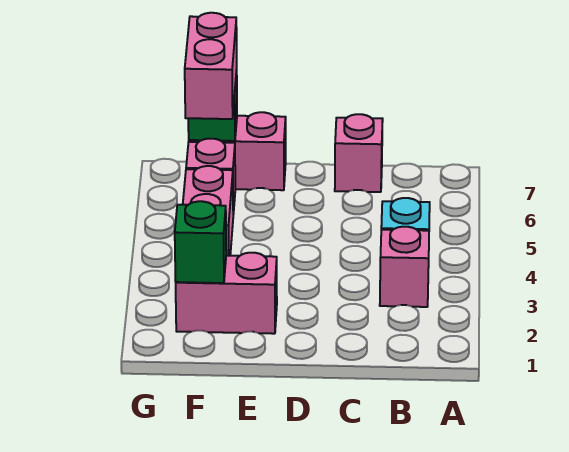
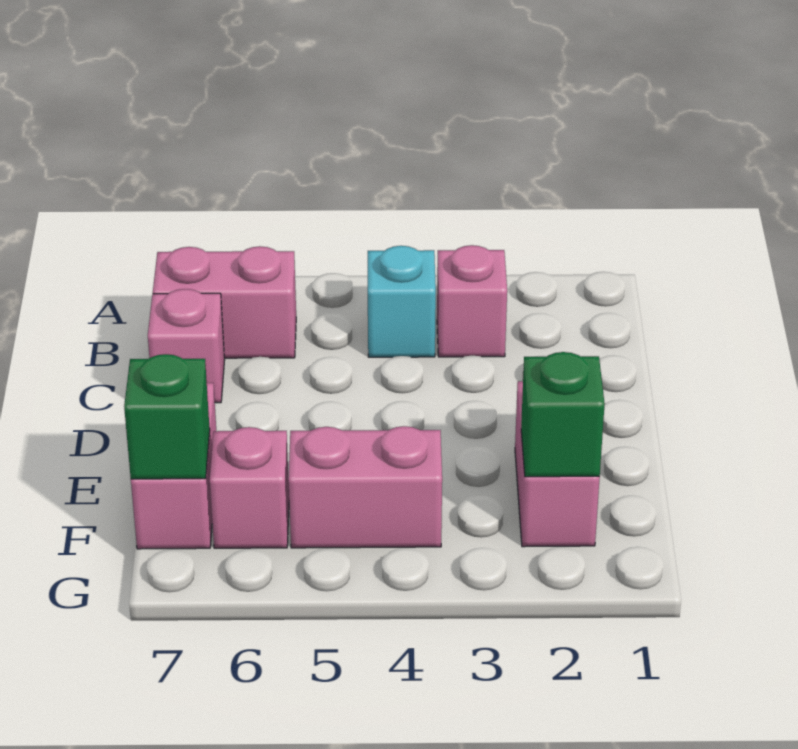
pink brick F6:F7 level 3 -> pink brick B6:B7 level 1

